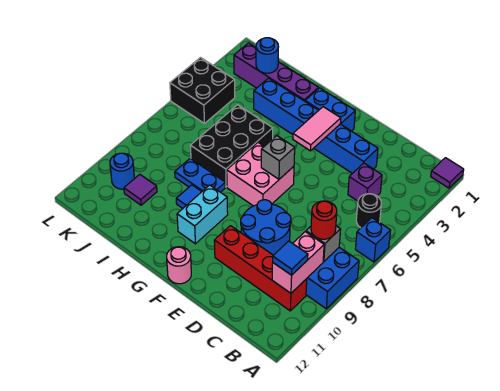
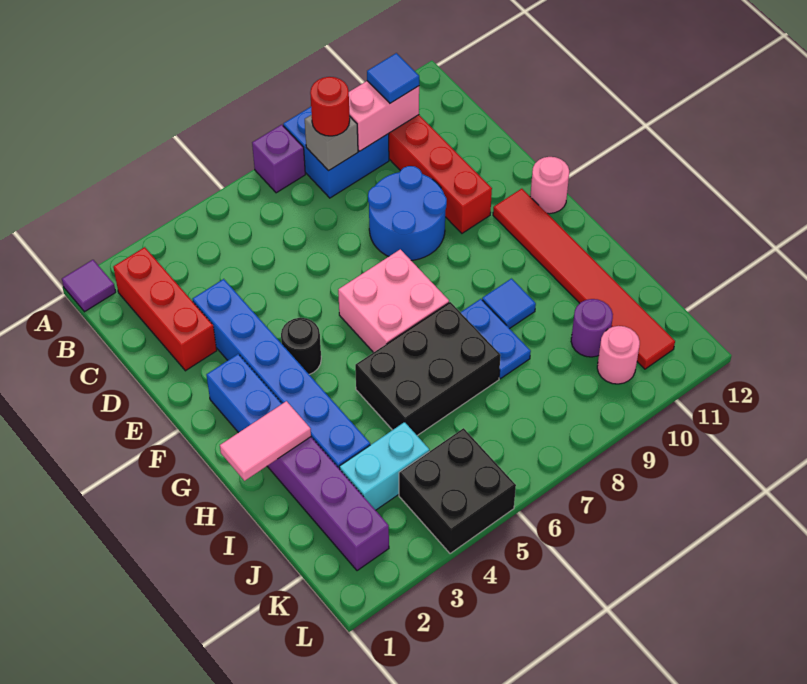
blue brick A6 level 1 -> none
none -> red brick B2:D2 level 1
black round brick B5 level 1 -> black round brick F4 level 1
purple brick C4 level 1 -> purple brick A7 level 1
pink tile F3:F4 level 2 -> pink tile H1:H2 level 2
grey brick F6 level 2 -> none
none -> red tile F11:K11 level 1
cyan brick G9:G10 level 1 -> cyan brick J3:J4 level 1
blue round brick J2 level 2 -> none
purple tile J10 level 1 -> purple round brick J10 level 1
blue round brick K10 level 1 -> pink round brick K10 level 1

